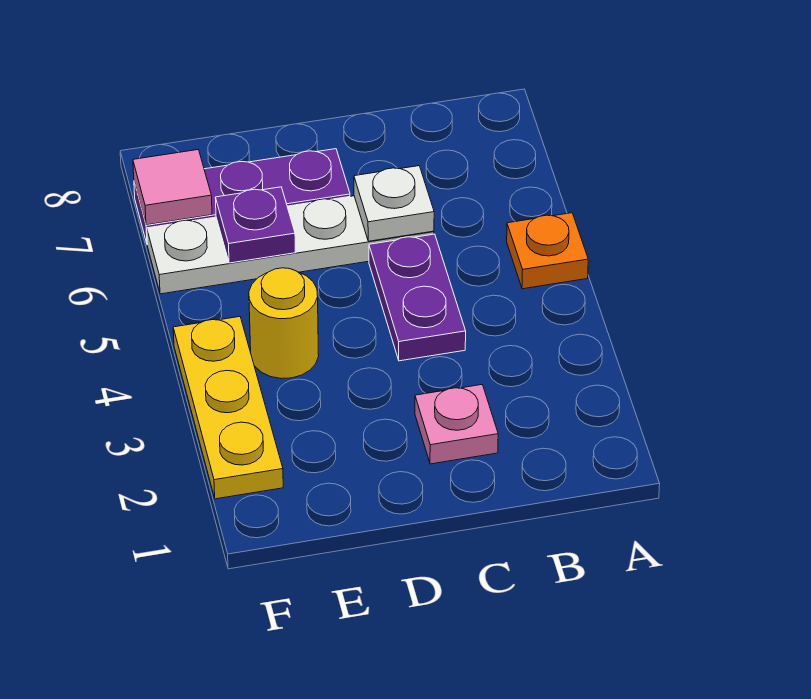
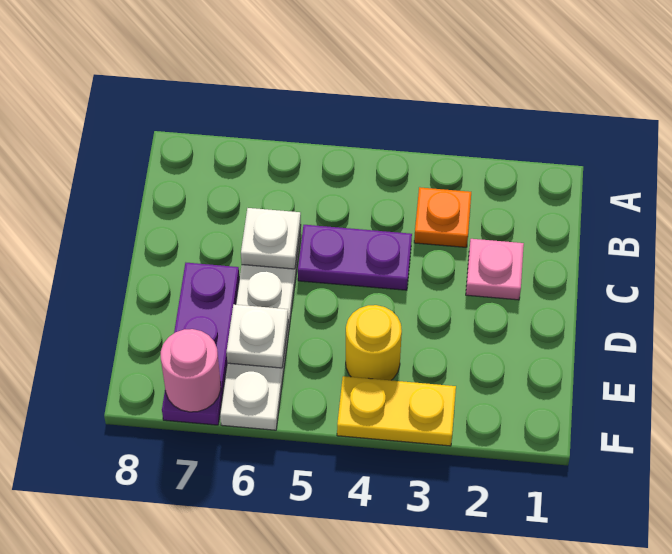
orange plate A5 level 1 -> orange plate B3 level 1
purple plate E6 level 2 -> white plate E6 level 2
yellow plate F2:F4 level 1 -> yellow plate F3:F4 level 1
pink tile F7 level 2 -> pink round brick F7 level 2

